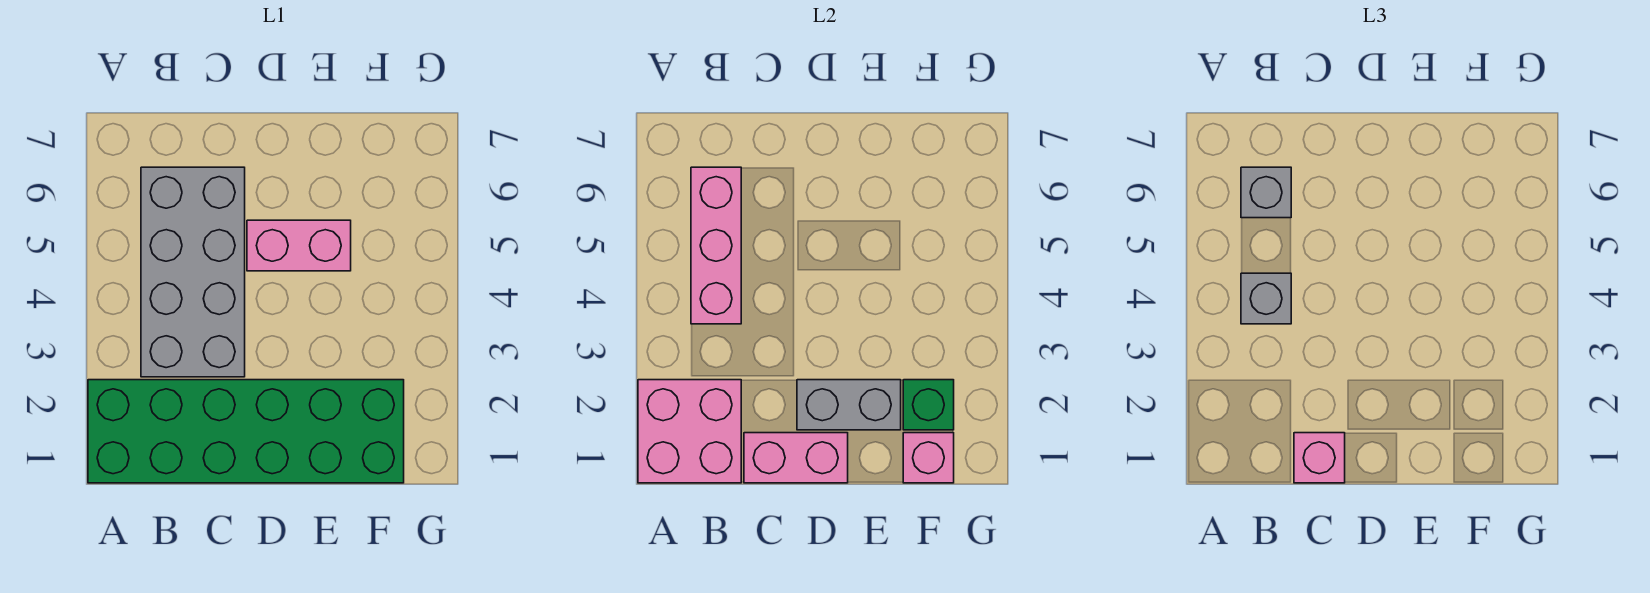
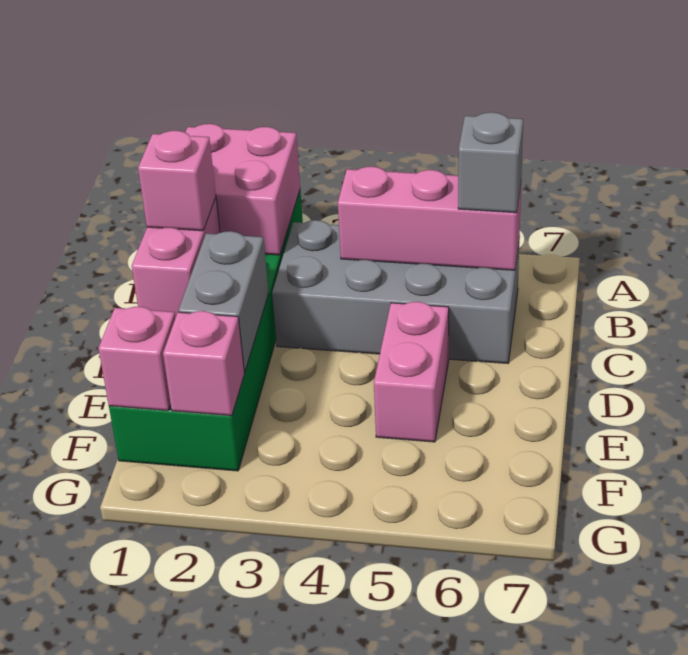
grey brick B4 level 3 -> none
green brick F2 level 2 -> pink brick F2 level 2

